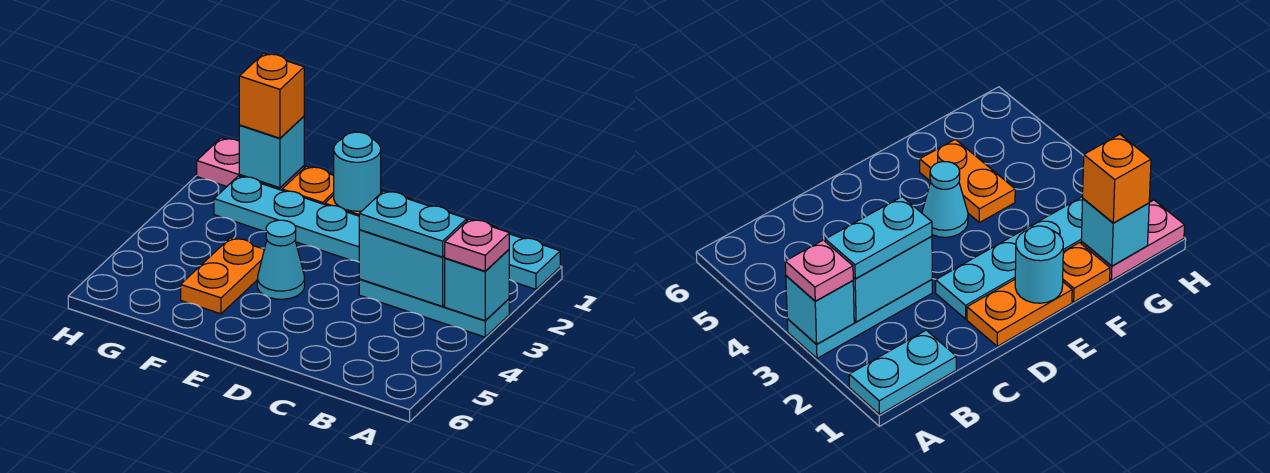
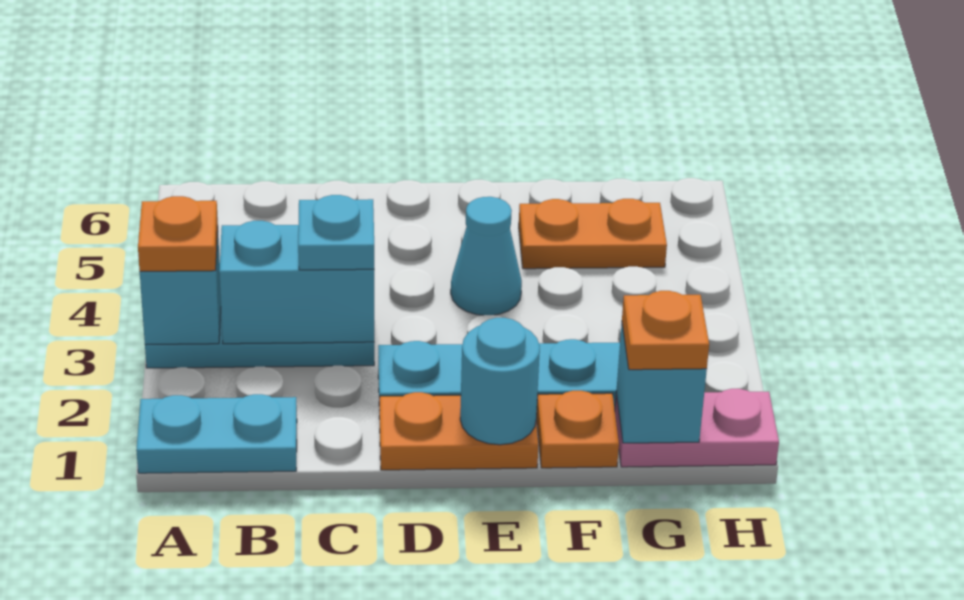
pink plate A3 level 3 -> orange plate A3 level 3
cyan plate B3:C3 level 3 -> cyan plate C3 level 3
orange plate F4:F5 level 1 -> orange plate F5:G5 level 1
orange brick G1 level 3 -> orange plate G1 level 3

